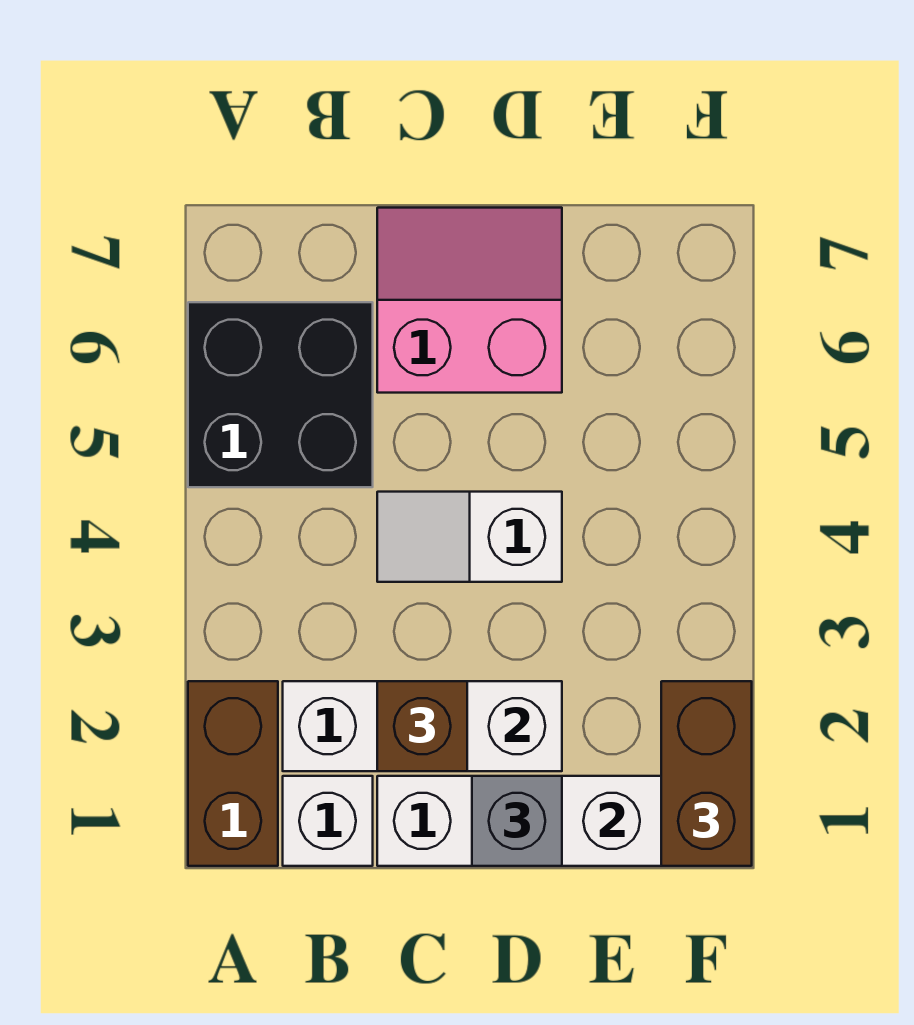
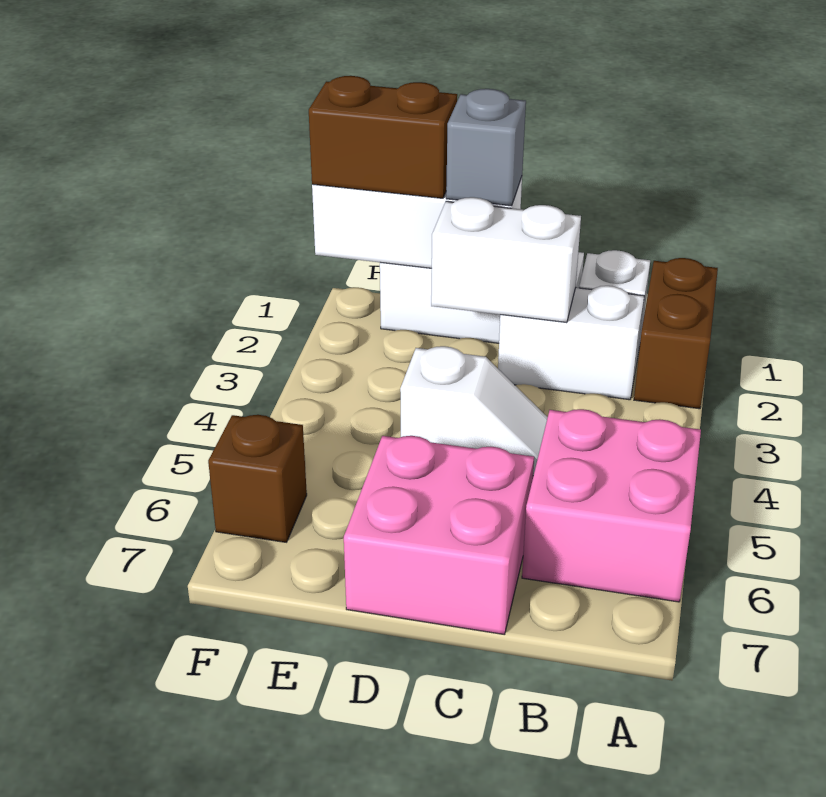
black brick A5:B6 level 1 -> pink brick A5:B6 level 1
brown brick C2 level 3 -> brown brick F6 level 1
pink slope C6:D7 level 1 top 6 -> pink brick C6:D7 level 1
brown brick F1:F2 level 3 -> brown brick E1:F1 level 3

